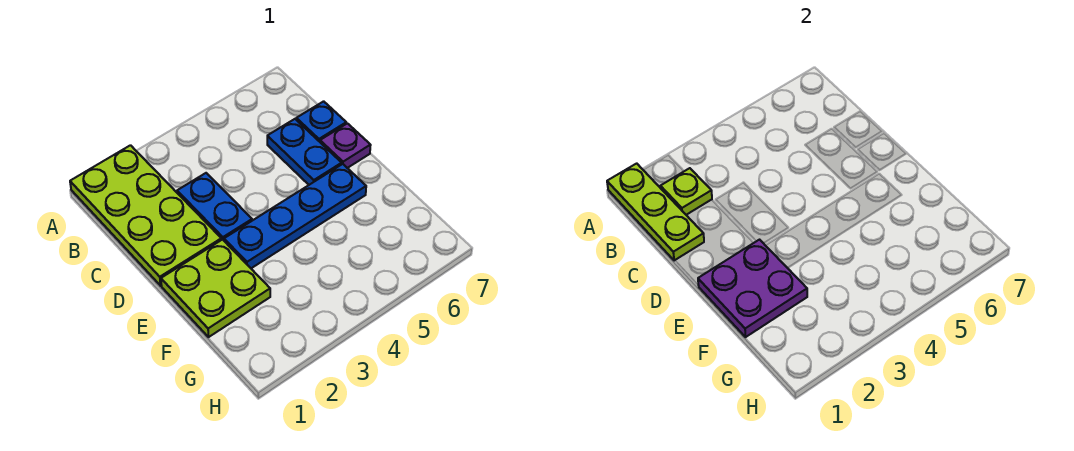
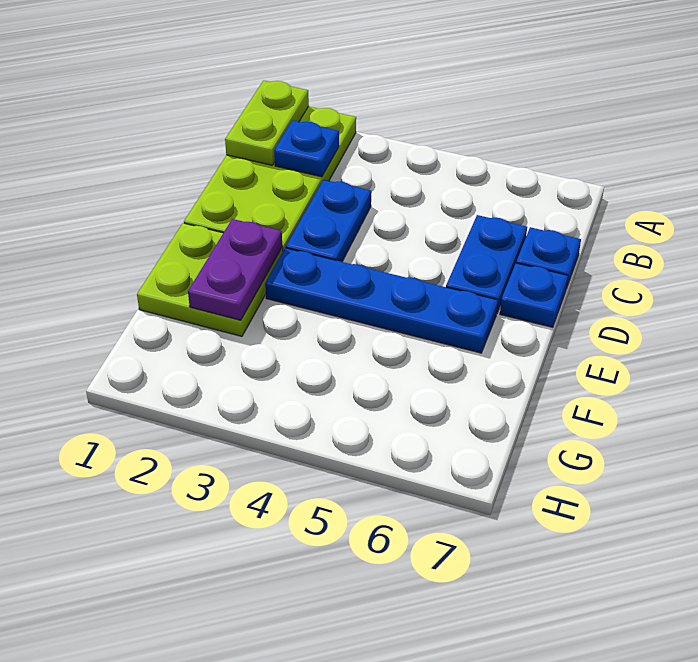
lime plate A1:C1 level 2 -> lime plate A1:B1 level 2
lime plate B2 level 2 -> blue plate B2 level 2
purple plate D7 level 1 -> blue plate D7 level 1
purple plate E1:F2 level 2 -> purple plate E2:F2 level 2

